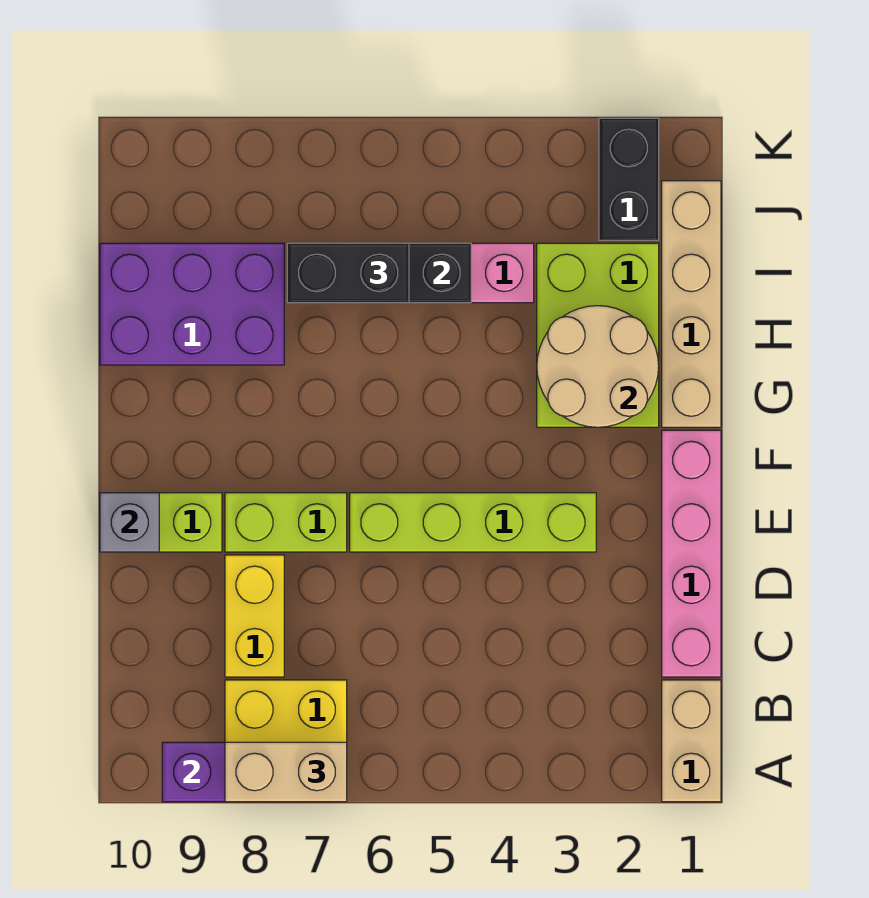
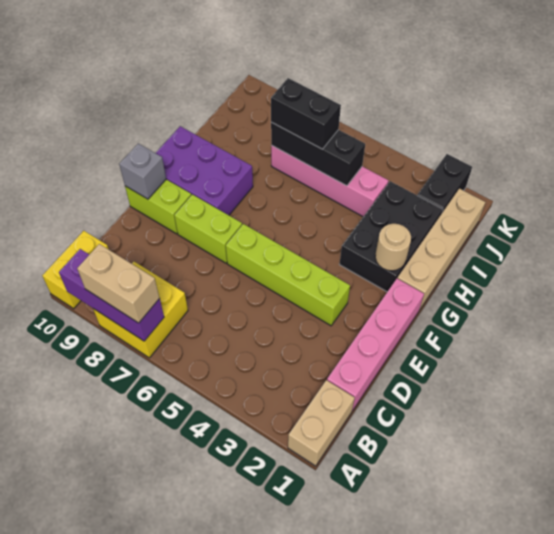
yellow brick C8:D8 level 1 -> yellow brick A10:B10 level 1
lime brick G2:I3 level 1 -> black brick G2:I3 level 1
tan round brick G2:H3 level 2 -> tan round brick G2 level 2
purple brick H8:I10 level 1 -> purple brick F8:G10 level 1

